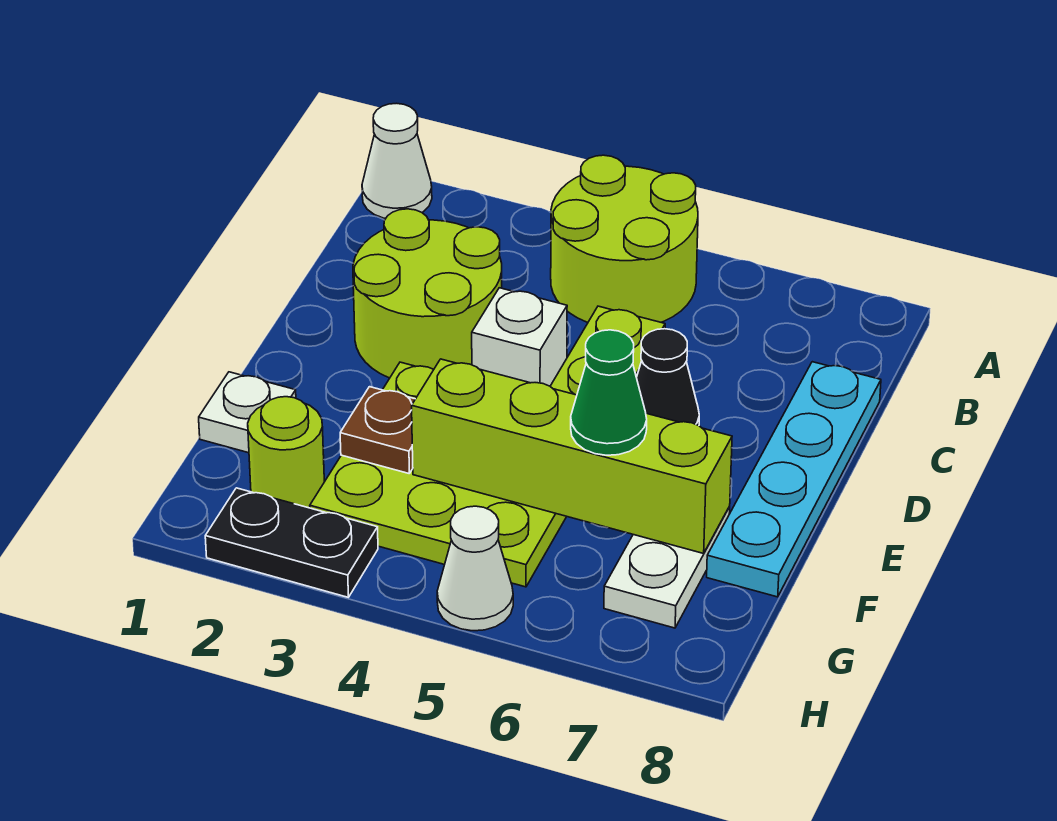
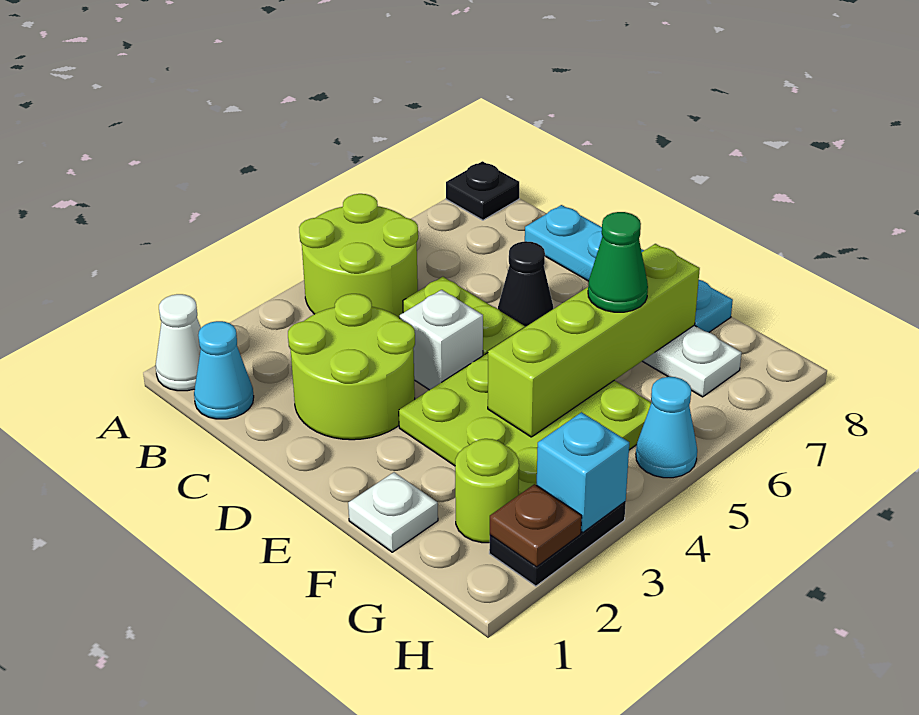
none -> black plate A8 level 1
none -> cyan cone B1 level 1
brown plate F3 level 2 -> brown plate H2 level 2
none -> cyan brick H3 level 2
white cone H5 level 1 -> cyan cone H5 level 1

